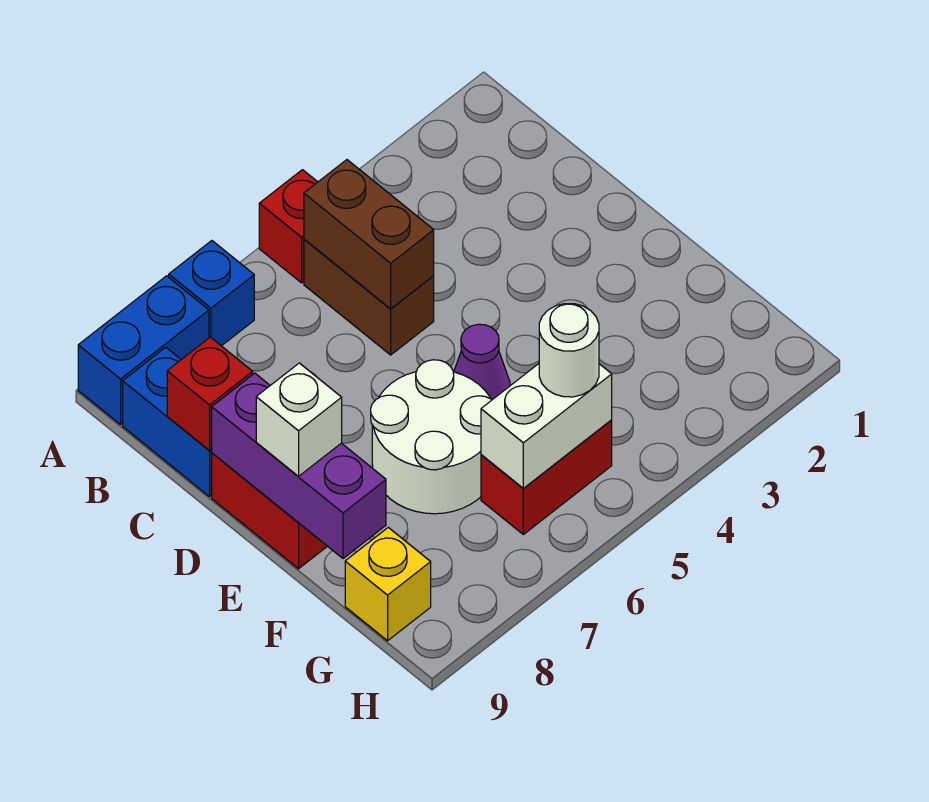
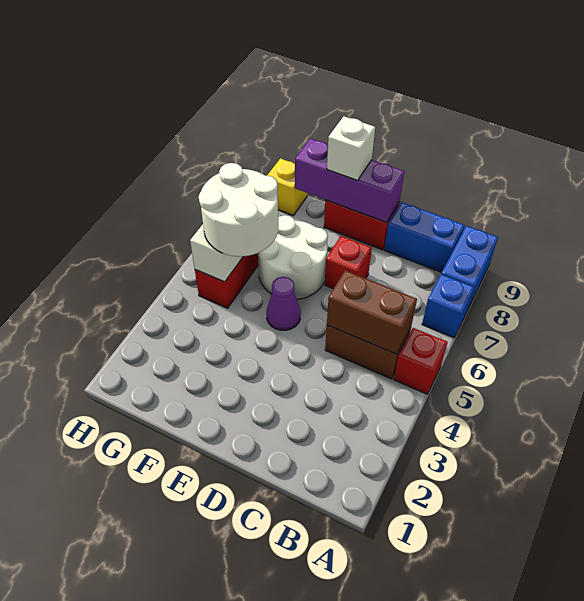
red brick C9 level 2 -> red brick D7 level 1
white round brick G5 level 3 -> white round brick F5:G6 level 3

